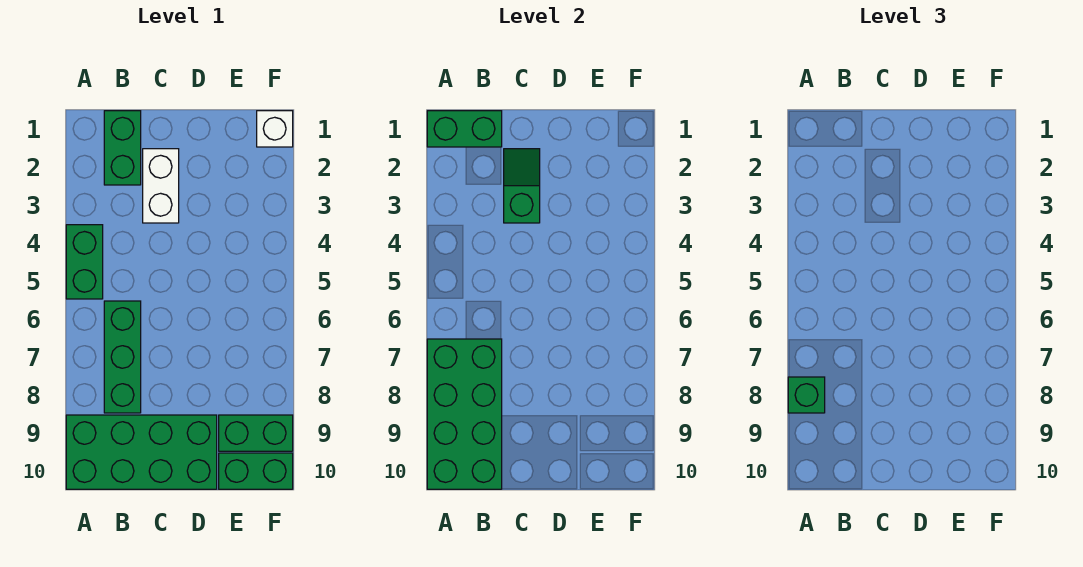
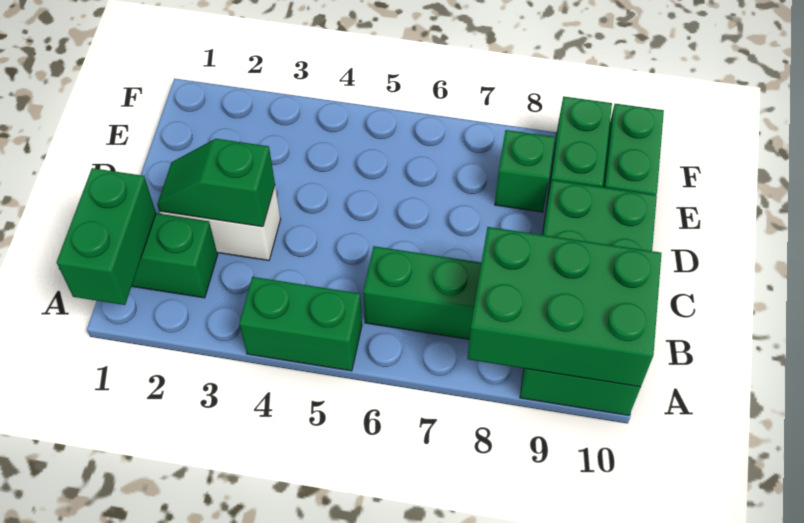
green brick A7:B10 level 2 -> green brick A8:B10 level 2
green brick A8 level 3 -> green brick E8 level 1
white brick F1 level 1 -> none

